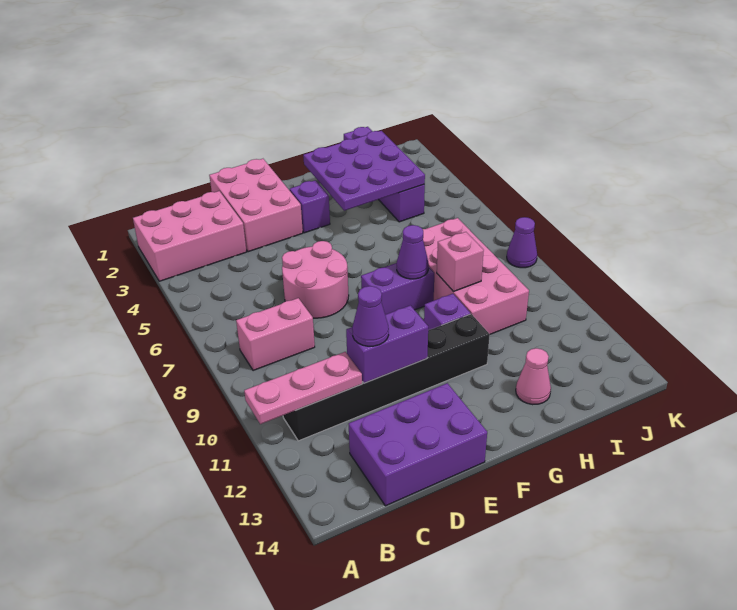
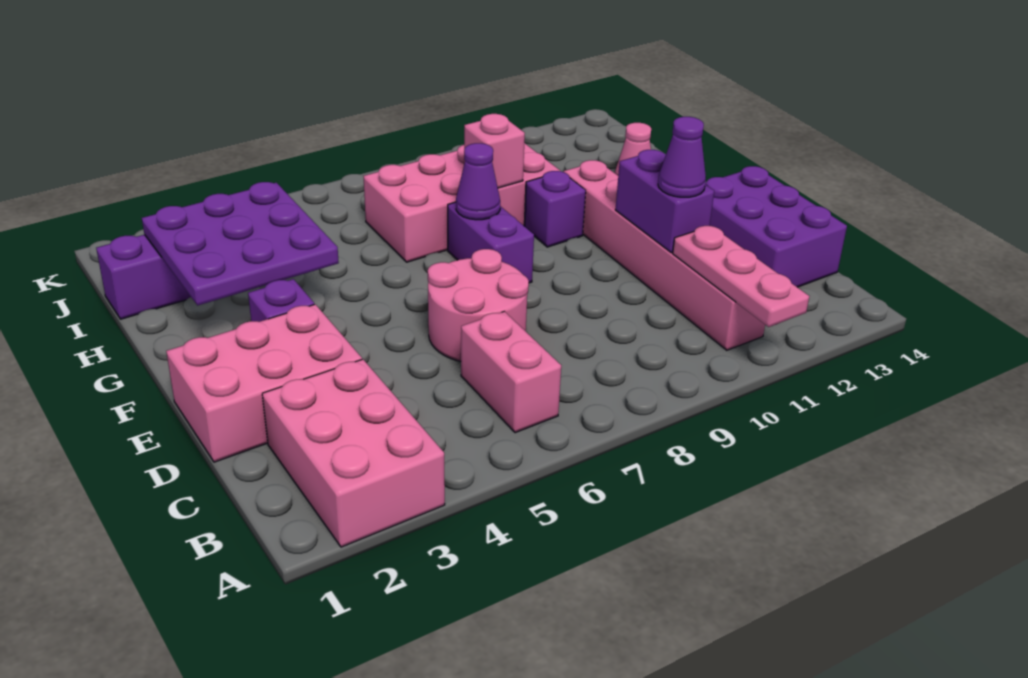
pink brick B8:C8 level 1 -> pink brick B6:C6 level 1
black brick B11:G11 level 1 -> pink brick B11:G11 level 1
purple cone K8 level 1 -> none

